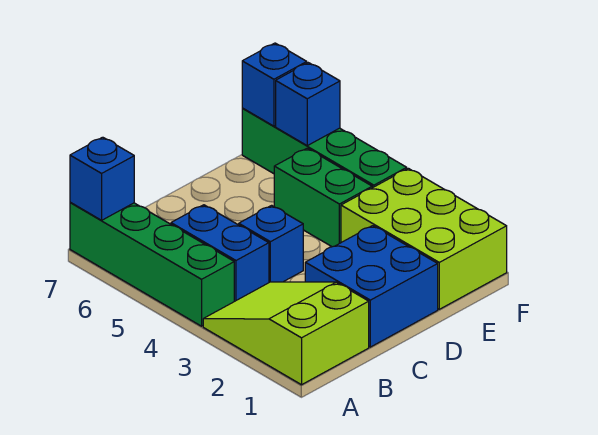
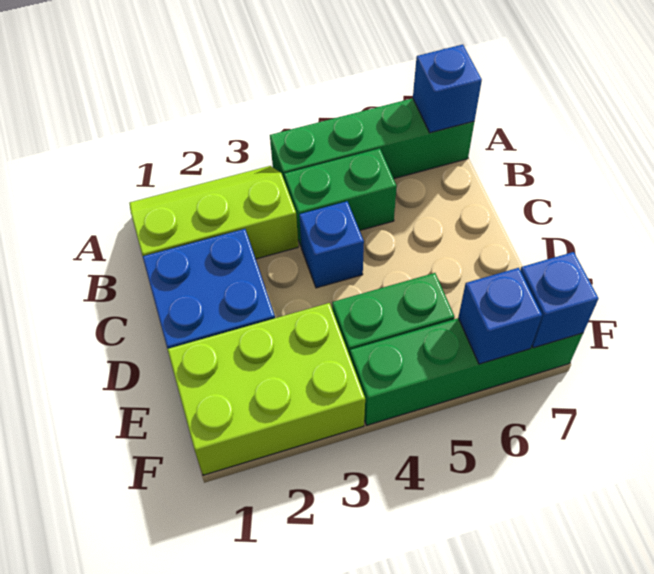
lime slope A1:B3 level 1 top 1 -> lime slope A1:B3 level 1 top B
blue brick B4:B5 level 1 -> green brick B4:B5 level 1

